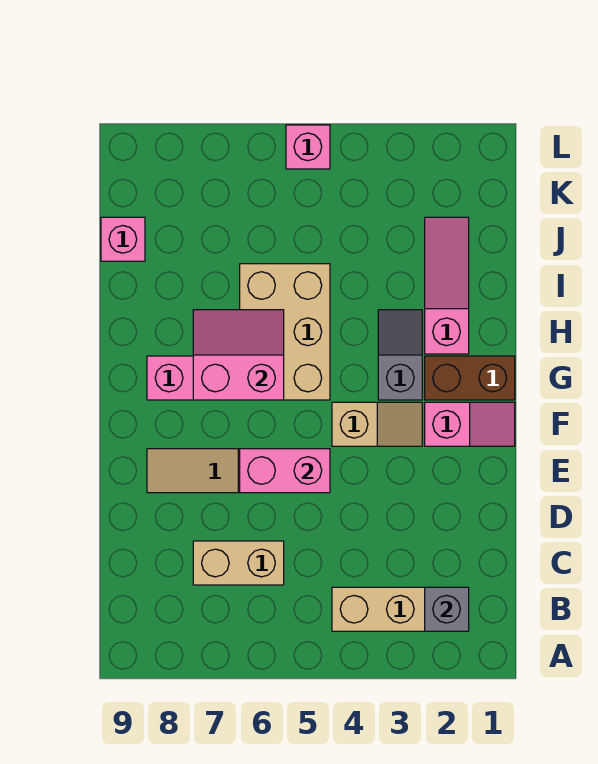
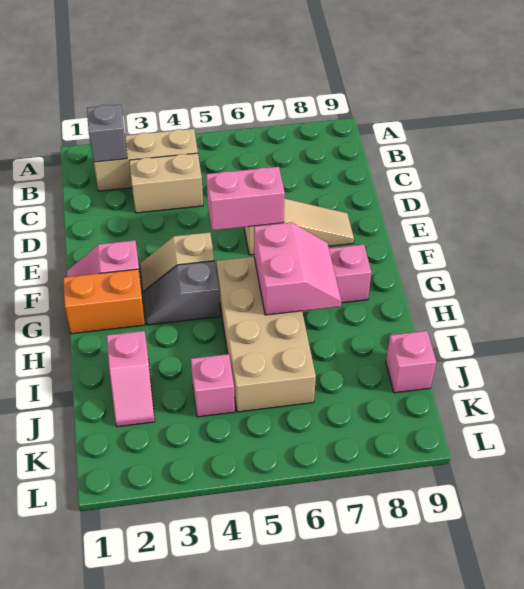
tan brick C6:C7 level 1 -> tan brick C3:C4 level 1
brown brick G1:G2 level 1 -> orange brick G1:G2 level 1
grey slope G3:H3 level 1 top G -> grey slope G3:G4 level 1 top 4
tan brick G5:I6 level 1 -> tan brick G5:J6 level 1
pink slope G6:H7 level 2 top G -> pink slope G6:H7 level 2 top 6
pink slope H2:J2 level 1 top H -> pink slope I2:J2 level 1 top I
pink brick L5 level 1 -> pink brick J4 level 1

